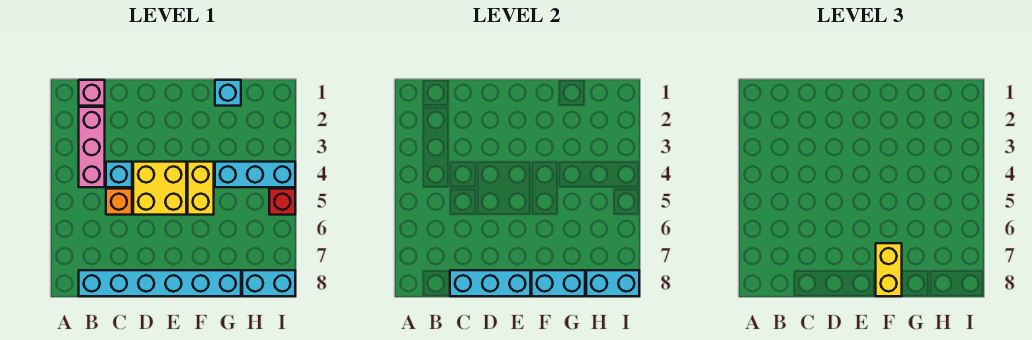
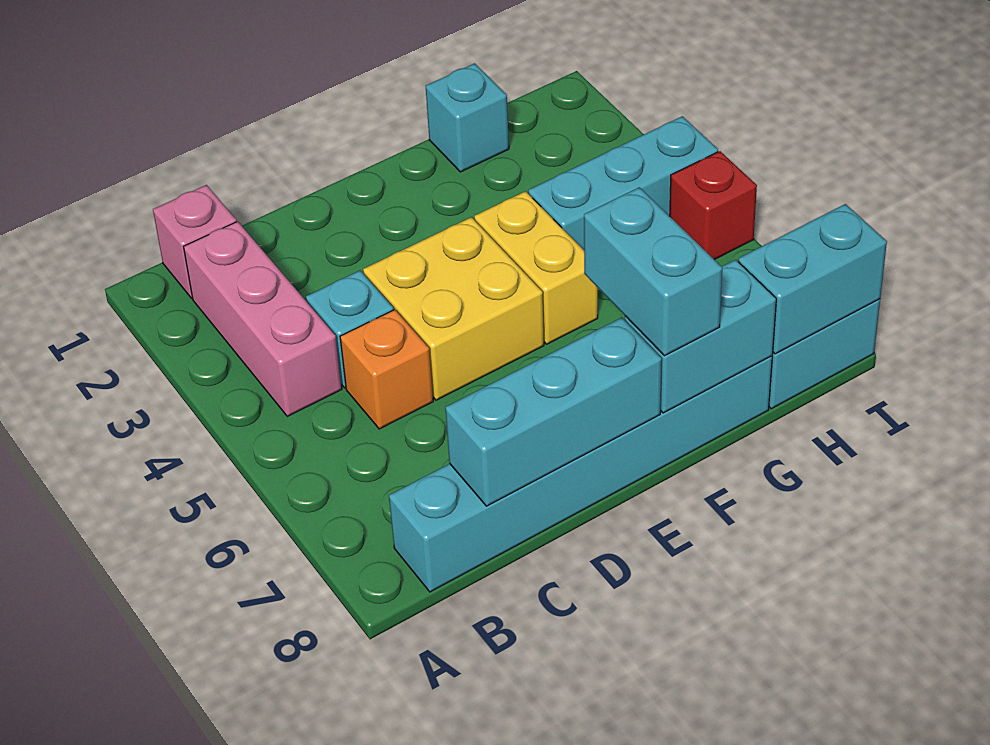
yellow brick F7:F8 level 3 -> cyan brick F7:F8 level 3

